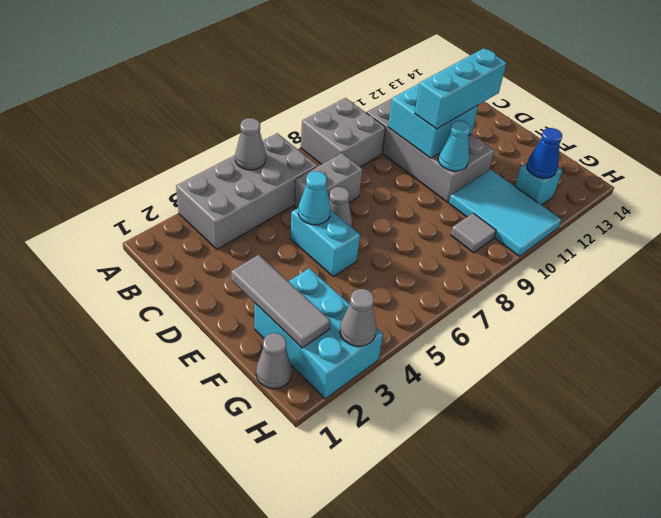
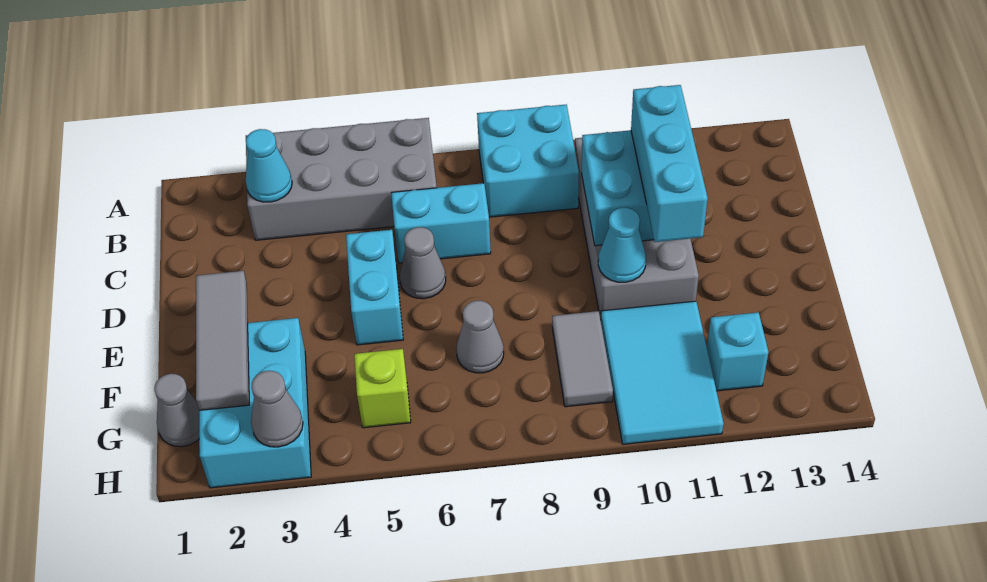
grey cone A5 level 2 -> grey cone F7 level 1
grey brick A8:B9 level 1 -> cyan brick A8:B9 level 1
grey brick C6:C7 level 1 -> cyan brick C6:C7 level 1
cyan cone D5 level 2 -> cyan cone B3 level 2
cyan brick D10:D12 level 3 -> cyan brick C11:E11 level 3
none -> lime brick G5 level 1
grey tile G9 level 1 -> grey tile F9:G9 level 1
blue cone G12 level 2 -> none

